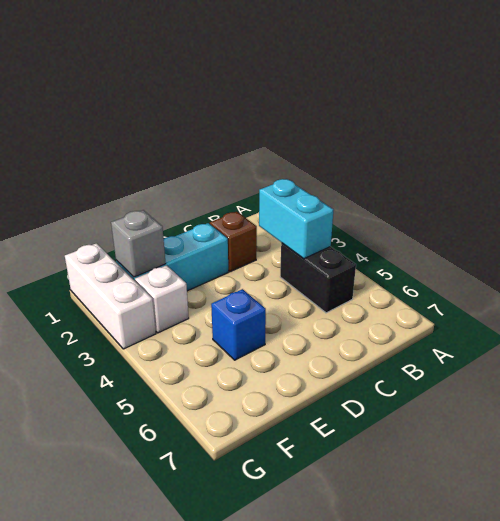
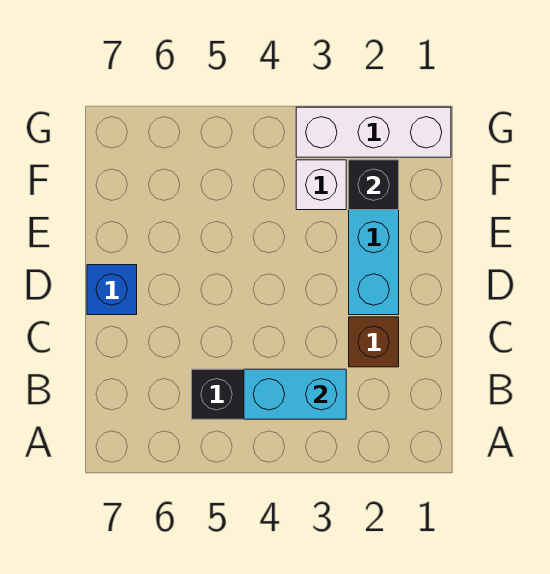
blue brick E5 level 1 -> blue brick D7 level 1
grey brick F2 level 2 -> black brick F2 level 2

